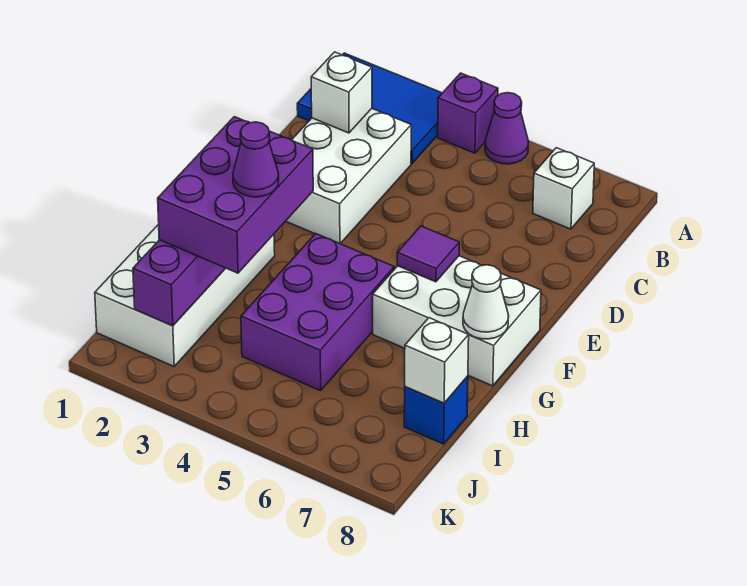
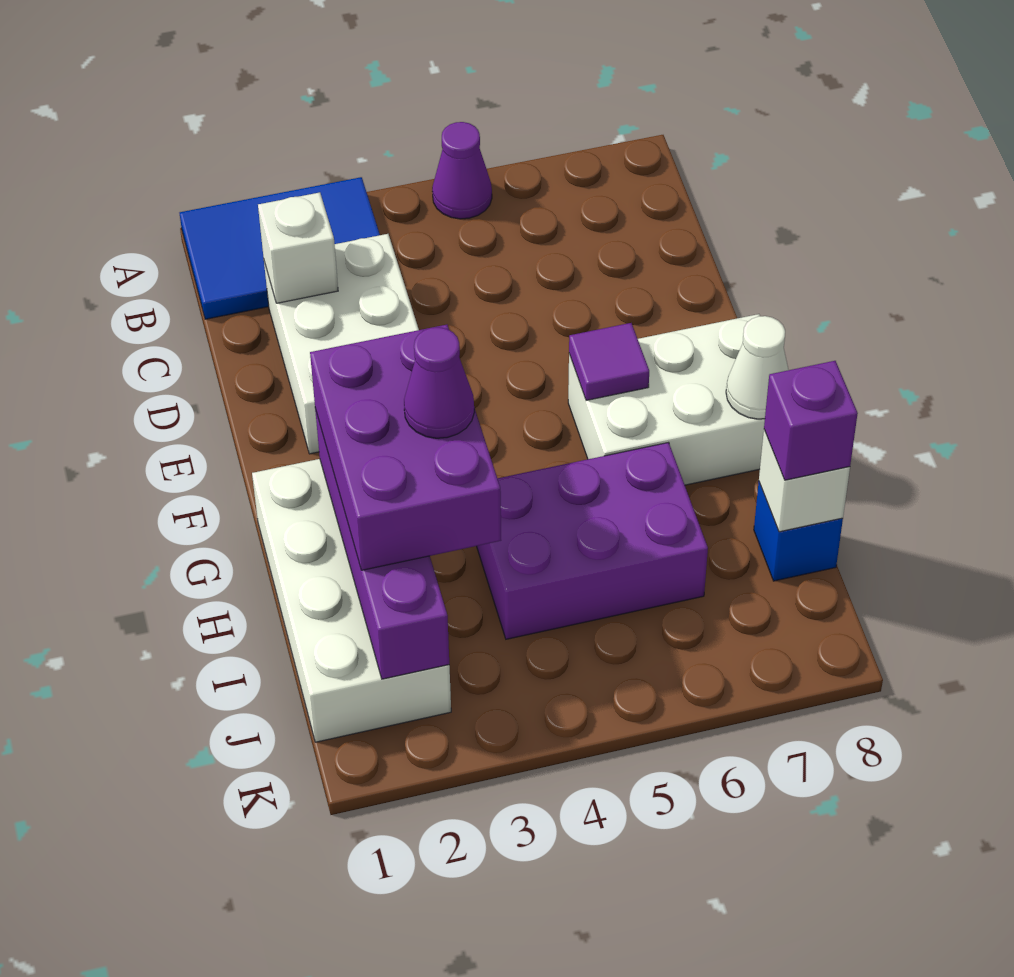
purple brick A4 level 1 -> purple brick I8 level 3
white brick B7 level 1 -> none
purple brick G4:I5 level 1 -> purple brick H4:I6 level 1

